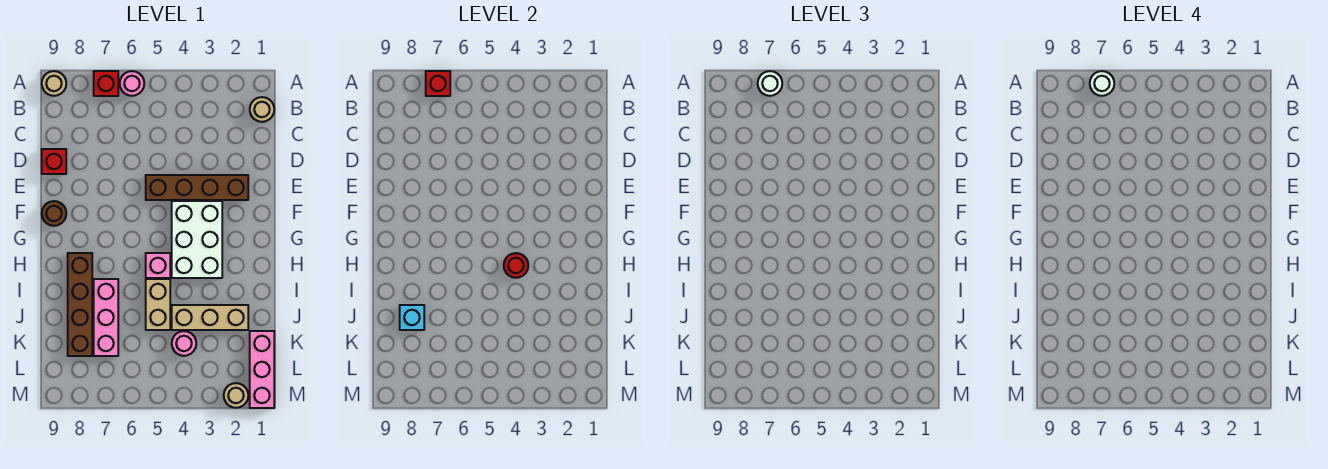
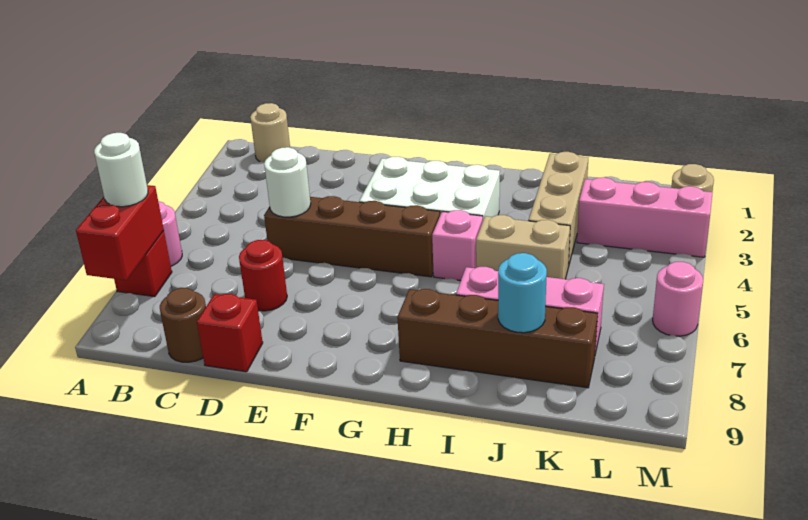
red brick A7 level 2 -> red brick A7:A8 level 2
white round brick A7 level 4 -> white round brick D5 level 2
tan round brick A9 level 1 -> none
brown brick E2:E5 level 1 -> brown brick D5:G5 level 1
brown round brick F9 level 1 -> brown round brick C9 level 1
red round brick H4 level 2 -> red round brick D7 level 1
cyan brick J8 level 2 -> cyan round brick J8 level 2
pink brick K1:M1 level 1 -> pink brick K3:M3 level 1
pink round brick K4 level 1 -> pink round brick M6 level 1

